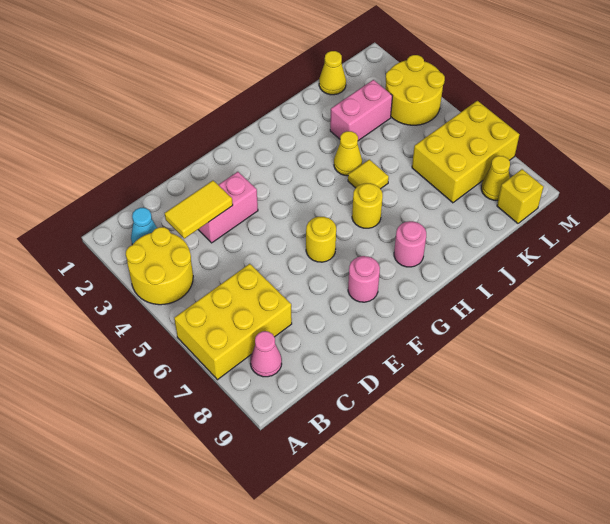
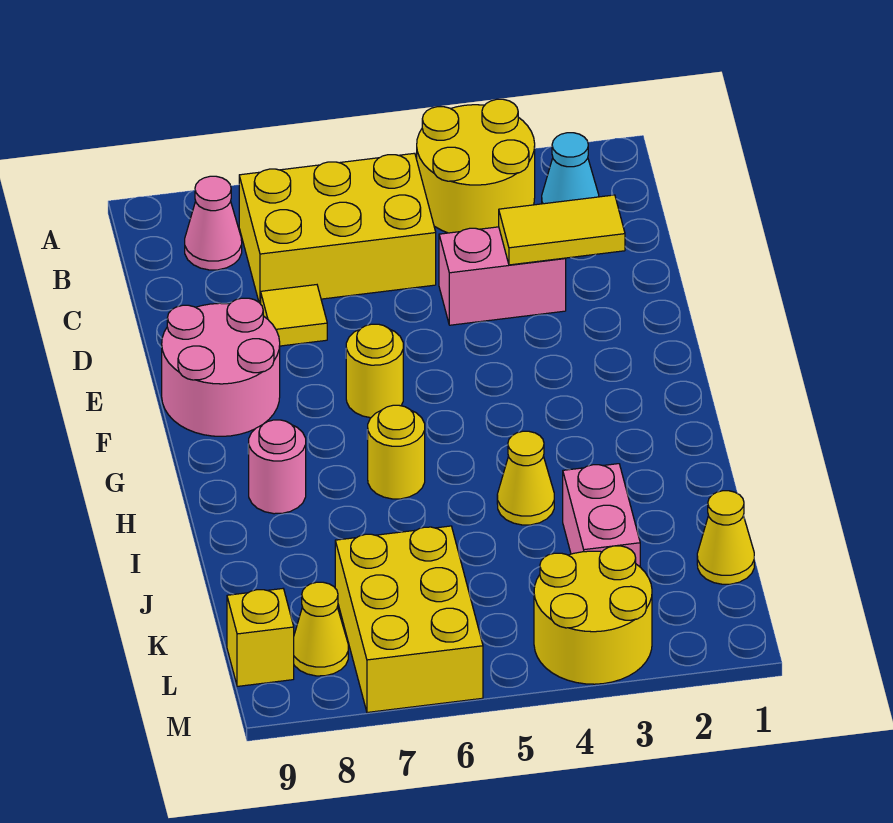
yellow brick A6:C7 level 1 -> yellow brick B5:C7 level 1
yellow tile C3:D3 level 2 -> yellow tile D2:D3 level 2
pink brick D3:E3 level 1 -> pink brick D3:D4 level 1
pink round brick F8 level 1 -> pink round brick E8:F9 level 1
yellow tile I5 level 1 -> yellow tile D7 level 1

